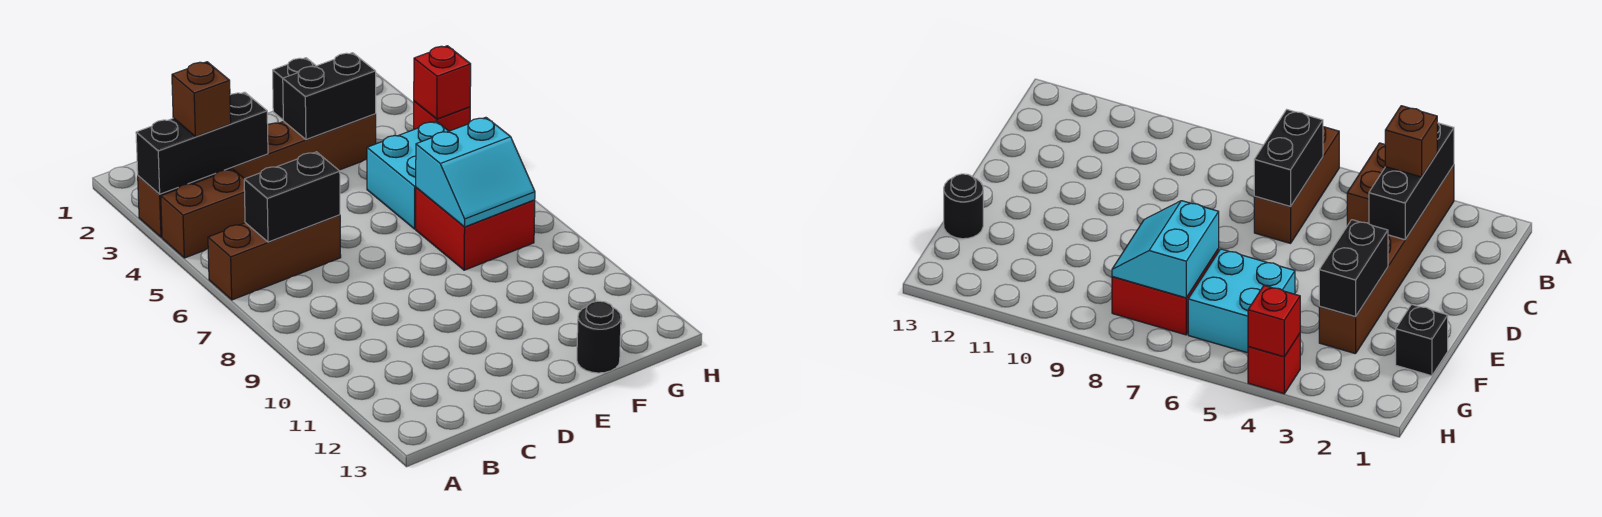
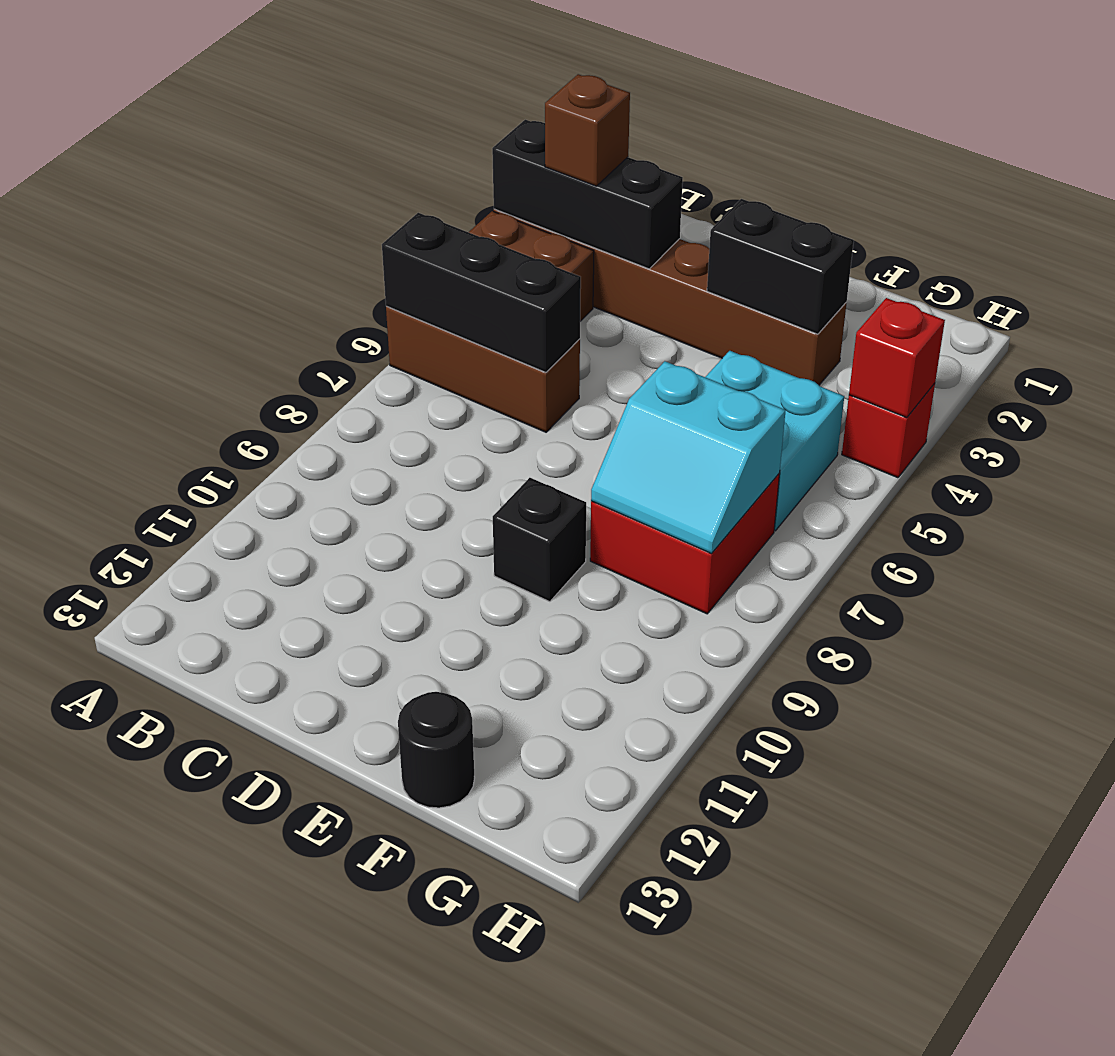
black brick B6:C6 level 2 -> black brick A6:C6 level 2
black brick F1 level 1 -> black brick E9 level 1

